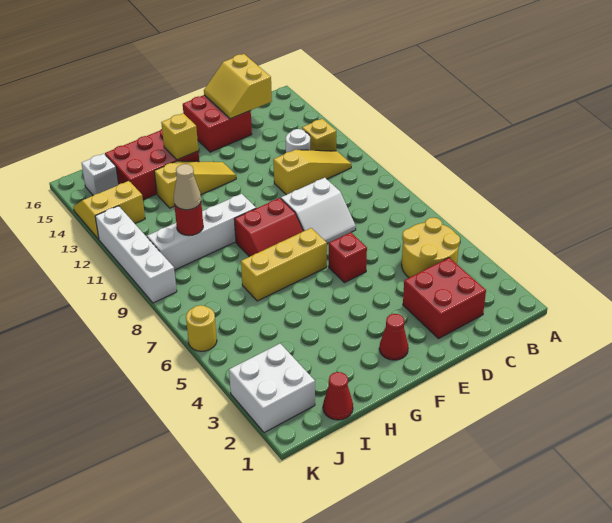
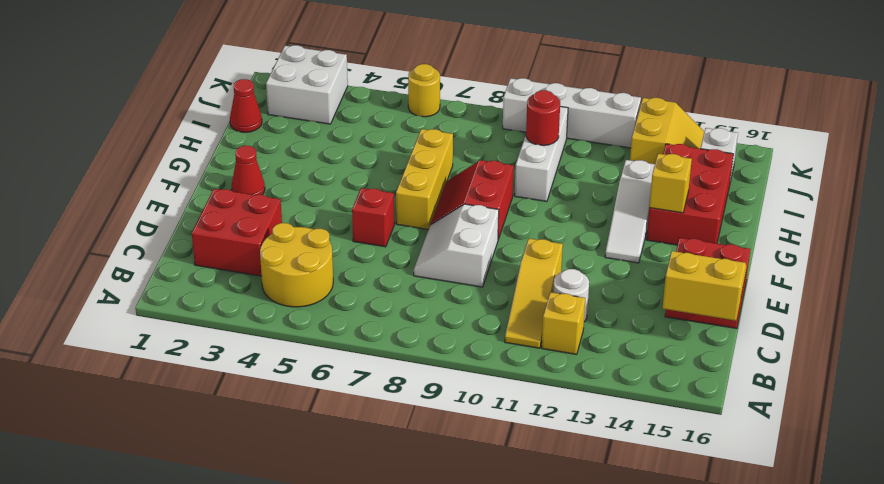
yellow slope F13:H13 level 1 top H -> white slope F13:H13 level 1 top H
white brick G10:J10 level 1 -> white brick H10:J10 level 1
tan cone I10 level 3 -> none

